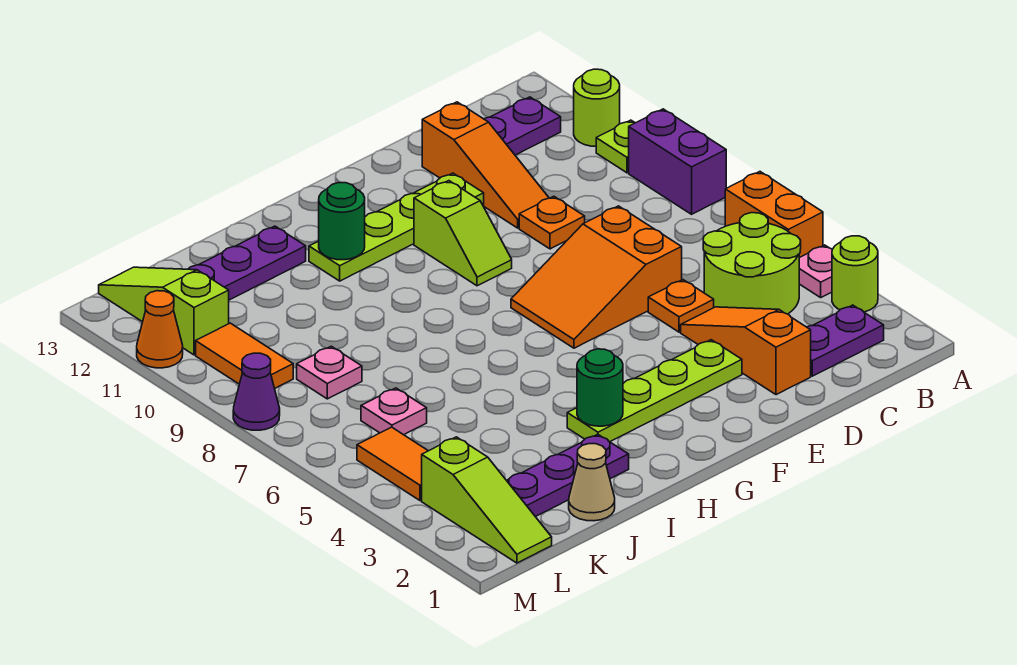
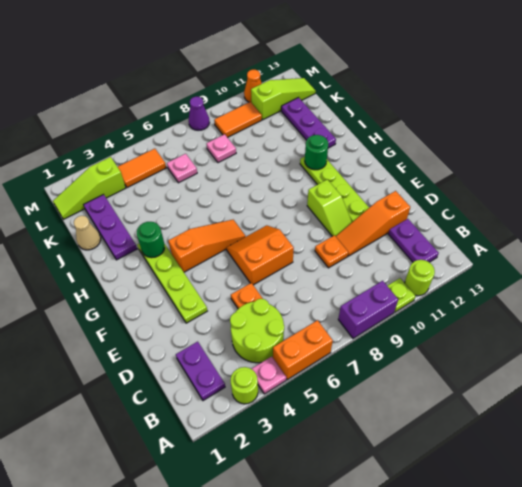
orange slope D2:D4 level 1 top 2 -> orange slope G4:G6 level 1 top 4
orange slope D6:F7 level 1 top D -> orange slope E6:F7 level 1 top E
lime slope F9:F10 level 1 top 10 -> lime slope E10:F10 level 1 top F

